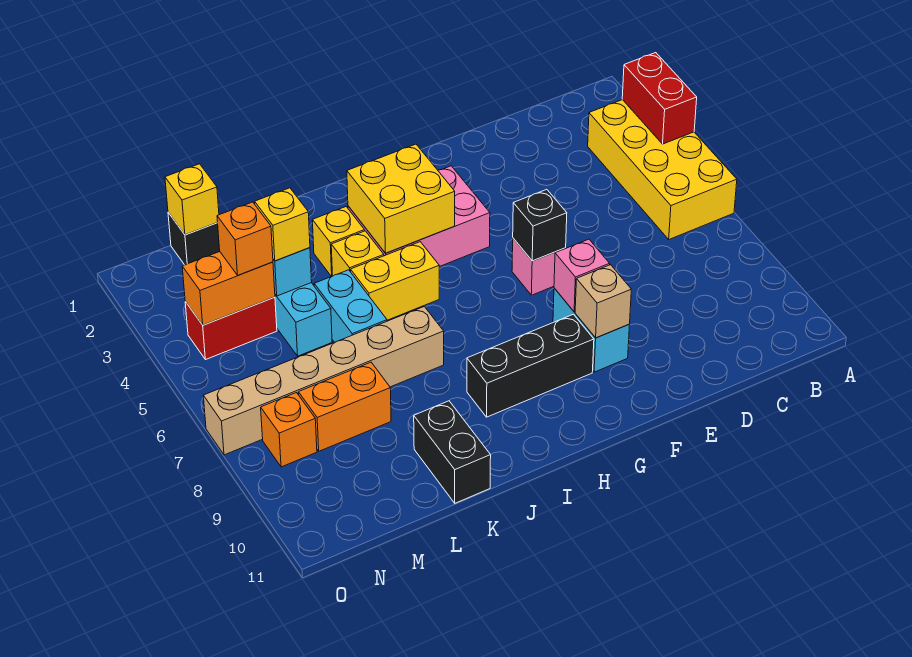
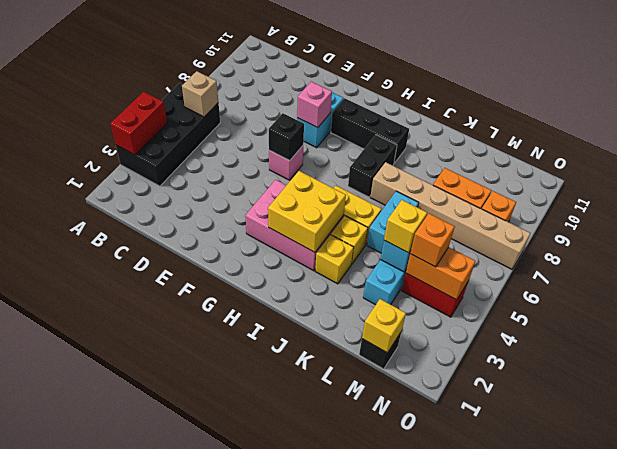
yellow brick A3:B6 level 1 -> black brick A3:B6 level 1
tan brick F9 level 2 -> tan brick B6 level 2
black brick K10:K11 level 1 -> black brick I7:I8 level 1

